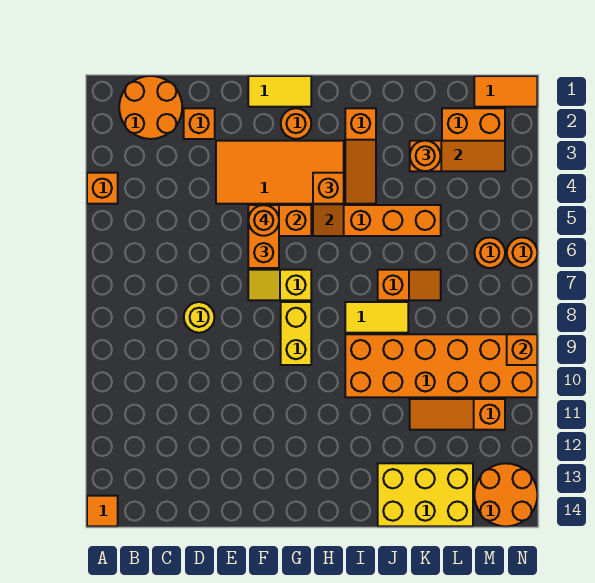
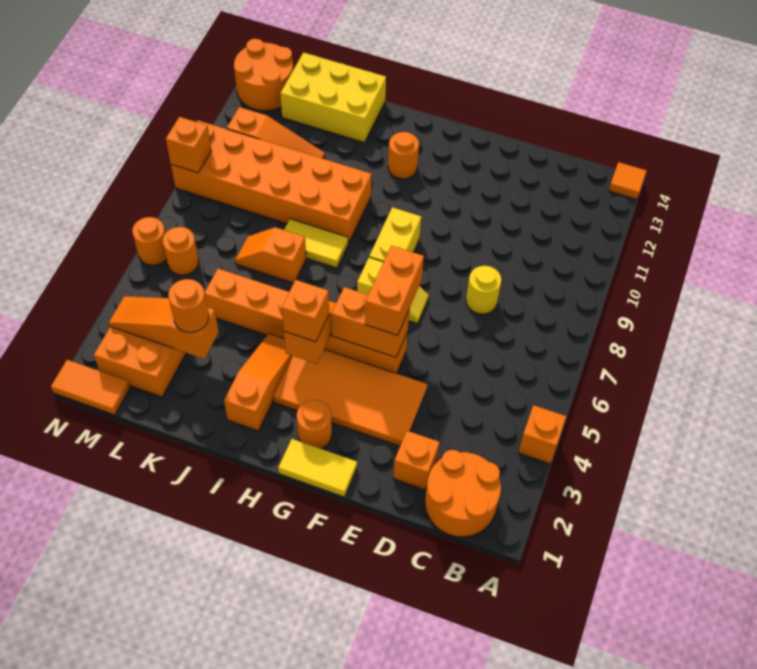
orange round brick F5 level 4 -> orange round brick H12 level 1

